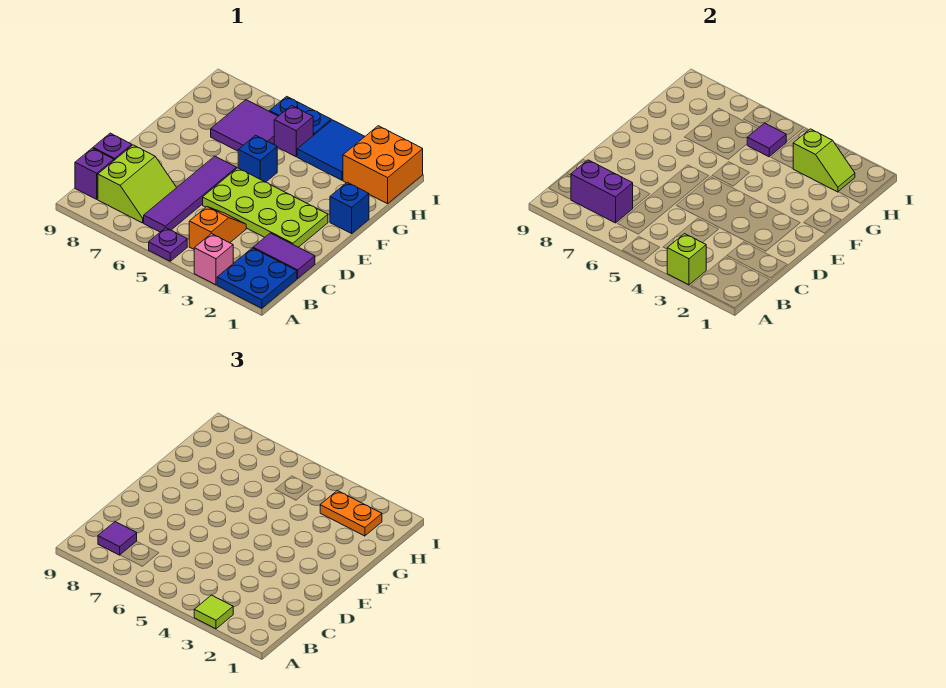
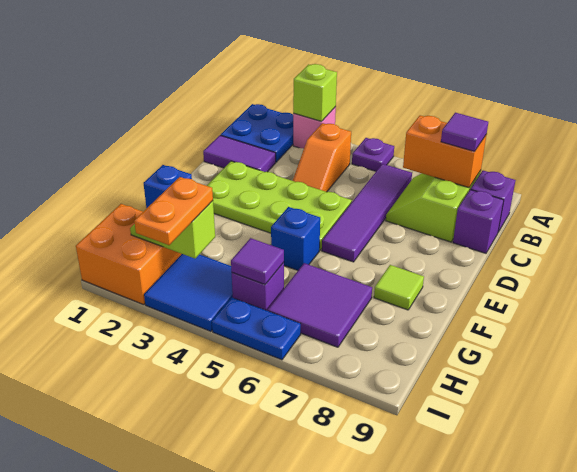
lime tile A3 level 3 -> lime tile F8 level 1
purple brick B7:B8 level 2 -> orange brick B7:B8 level 2
orange plate H2:H3 level 3 -> orange plate H3:I3 level 3

